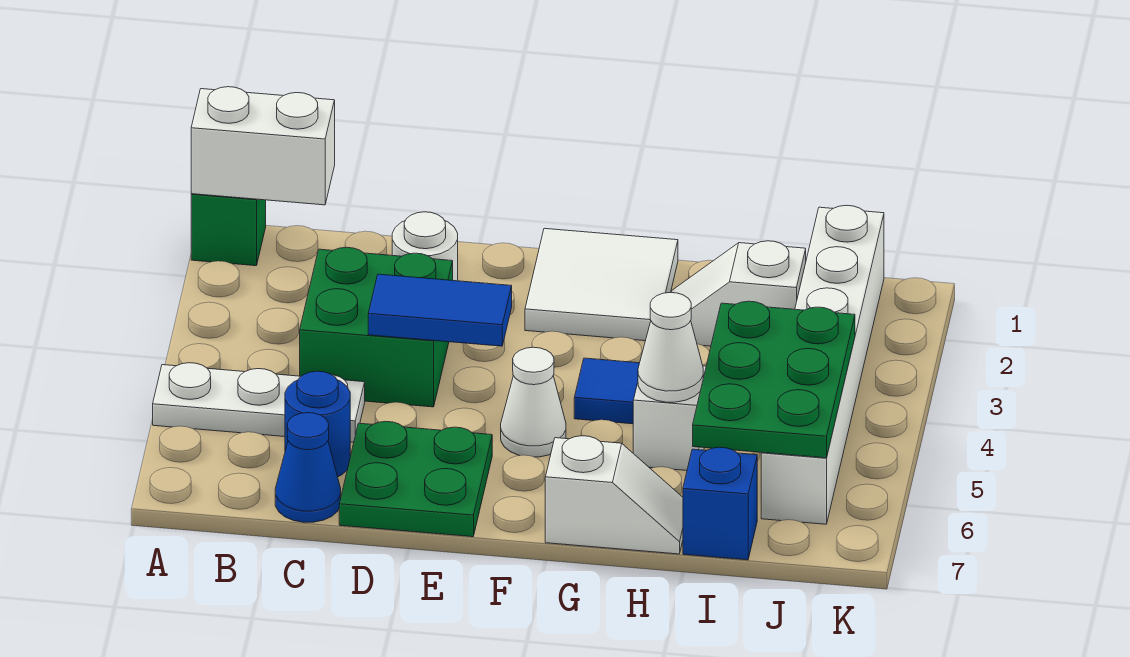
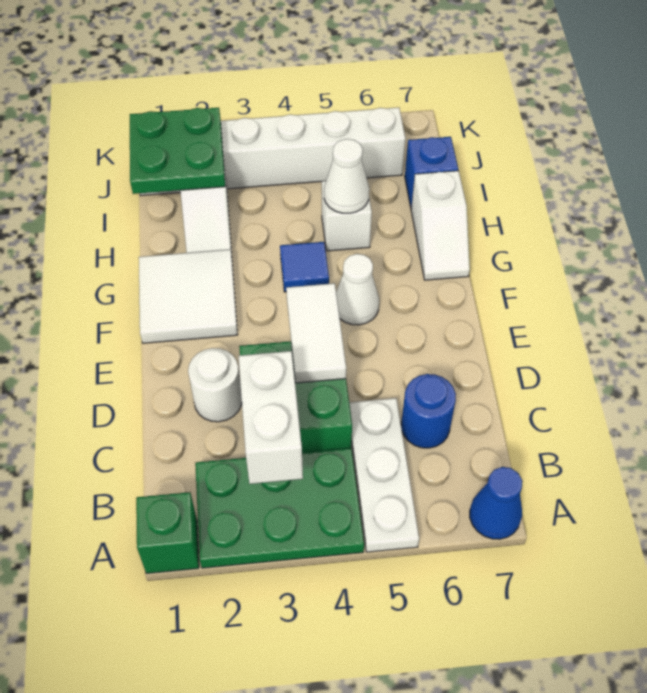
white brick A1:B1 level 2 -> white brick B3:C3 level 2
blue cone C7 level 1 -> blue cone A7 level 1
blue tile D4:E4 level 2 -> white tile D4:E4 level 2
green plate D6:E7 level 1 -> green plate I1:J2 level 2
white slope G7:H7 level 1 top G -> white slope G7:H7 level 1 top H
green plate I4:J6 level 2 -> green plate A2:B4 level 1

